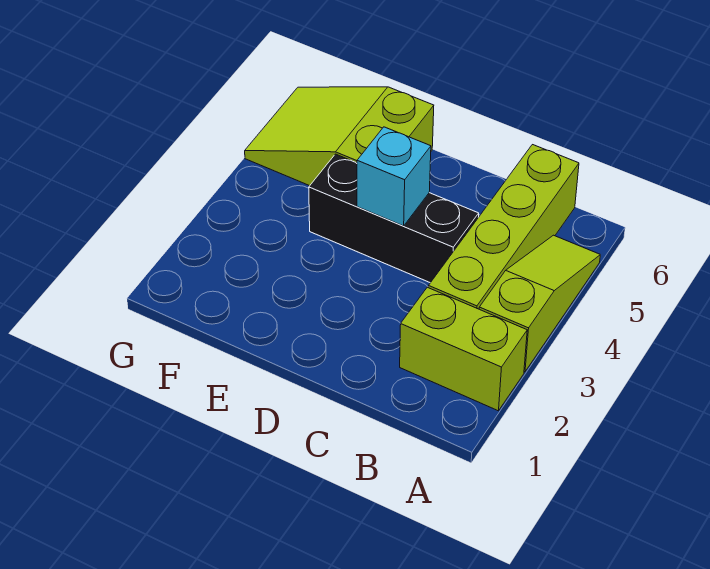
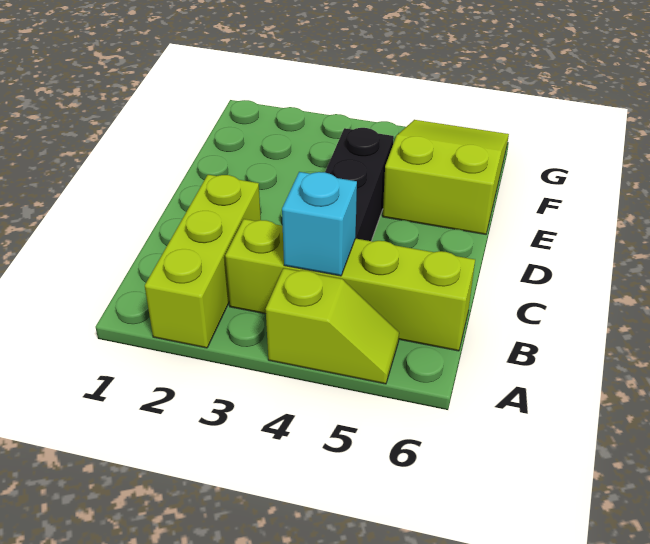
lime brick A2:B2 level 1 -> lime brick A2:C2 level 1
lime slope A3:A5 level 1 top 3 -> lime slope A4:A5 level 1 top 4
cyan brick D4 level 2 -> cyan brick B4 level 2

